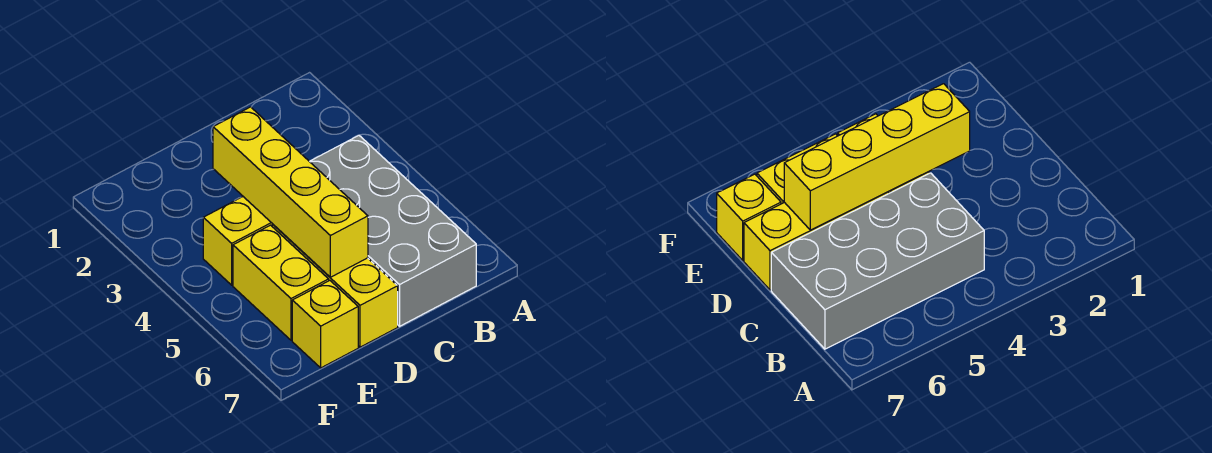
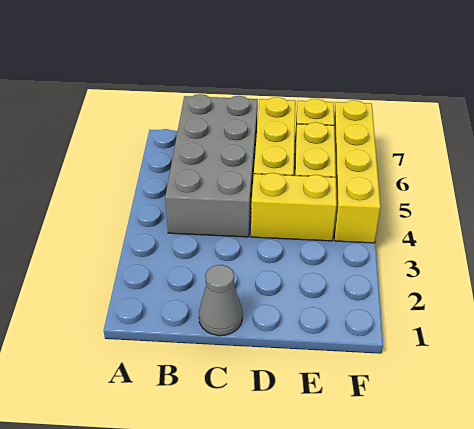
none -> grey cone C1 level 1
yellow brick D3:D6 level 2 -> yellow brick F4:F7 level 1

